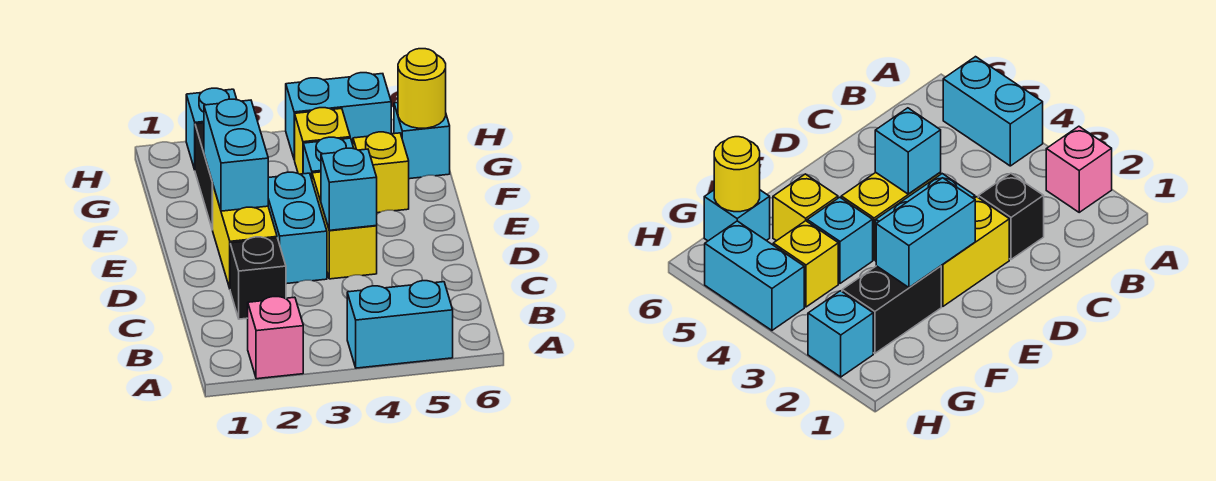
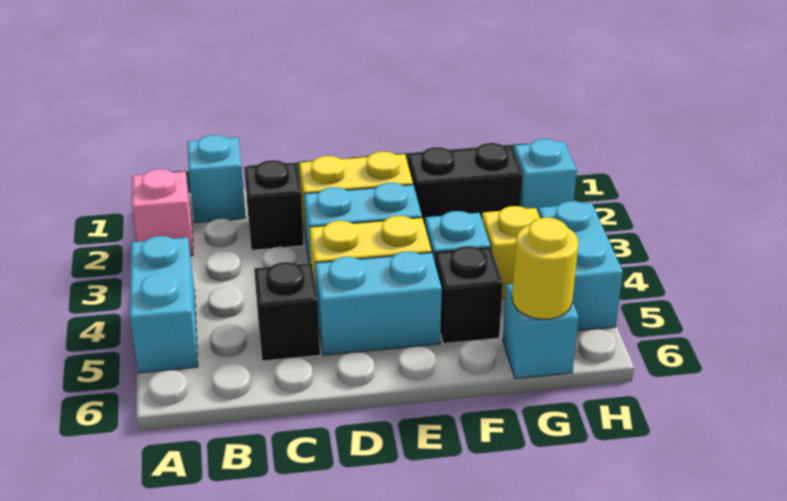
none -> black brick C5 level 1
cyan brick D4 level 2 -> cyan brick B1 level 1
cyan brick E2:F2 level 2 -> cyan brick D5:E5 level 1
yellow brick F5 level 1 -> black brick F5 level 1

